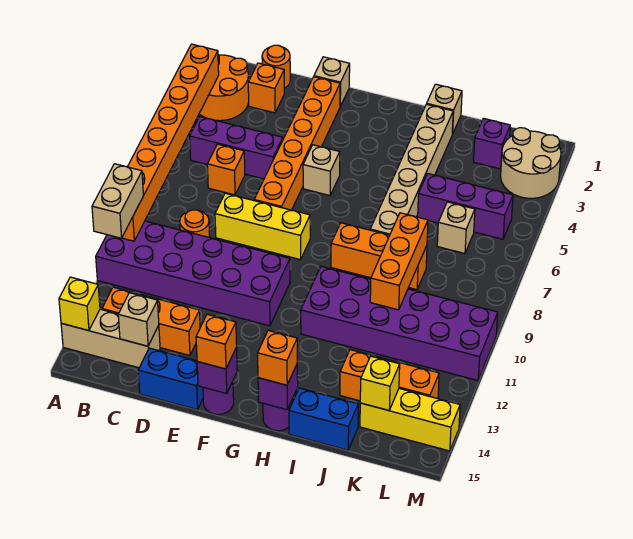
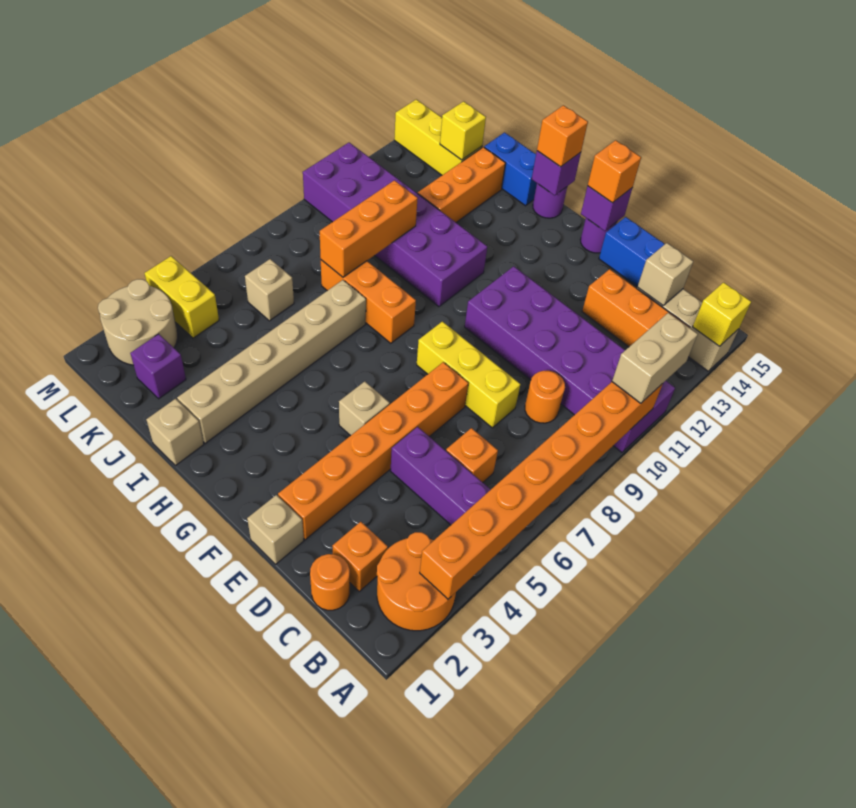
purple brick J5:L5 level 1 -> none
orange brick J13:L13 level 1 -> orange brick J12:J14 level 1
none -> yellow brick L4:M4 level 1

